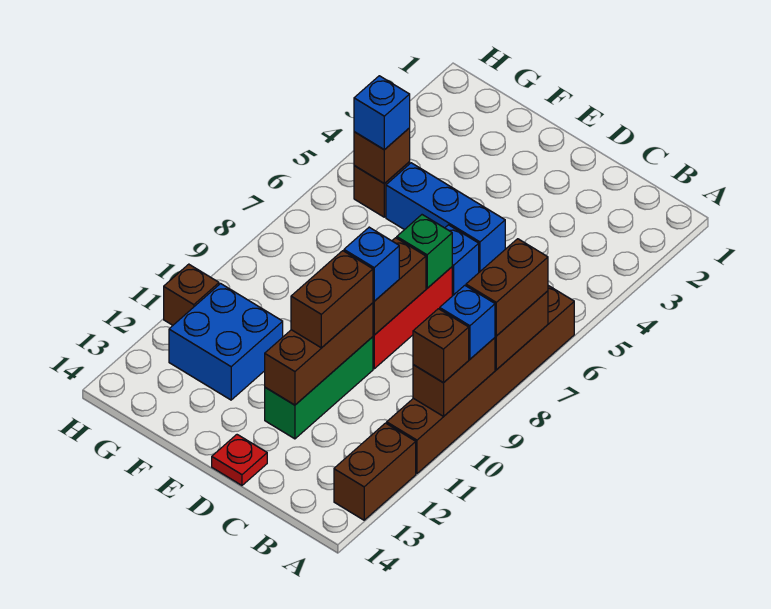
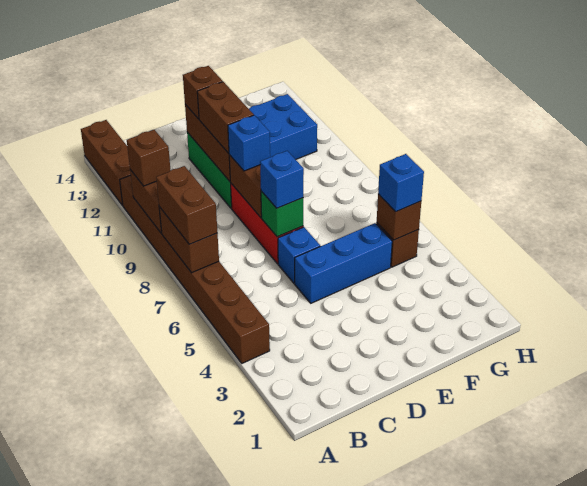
brown brick A6:A11 level 1 -> brown brick A4:A11 level 1
blue brick A9 level 3 -> blue brick D7 level 3
brown brick A12:A13 level 1 -> brown brick A12:A14 level 1
red plate D14 level 1 -> none
brown brick H11 level 1 -> brown brick D12 level 3

